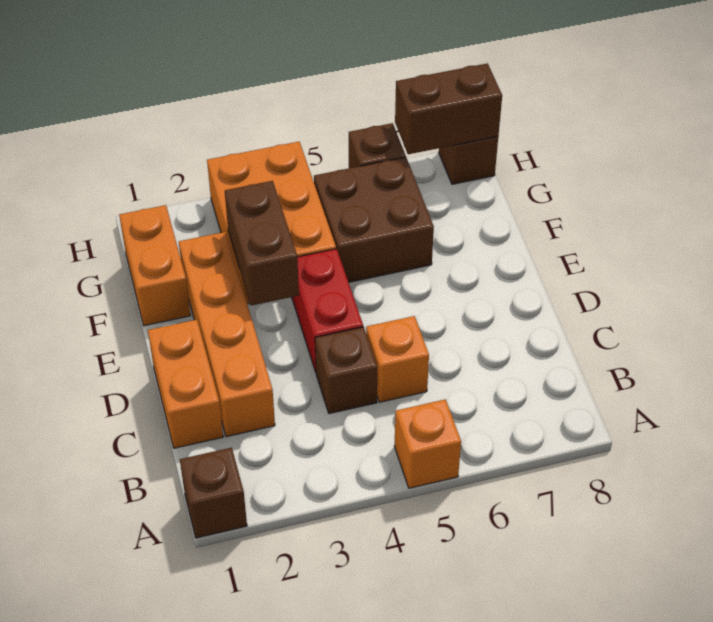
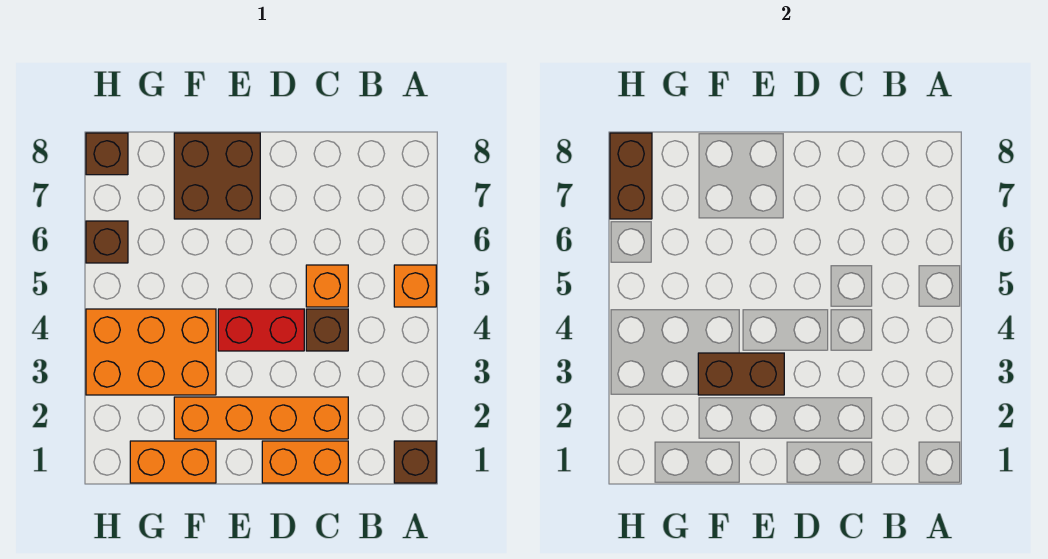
brown brick F5:G6 level 1 -> brown brick E7:F8 level 1

